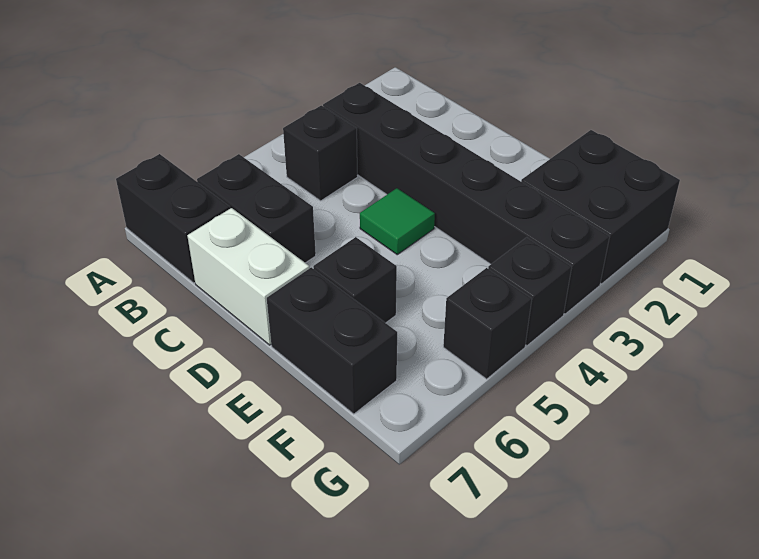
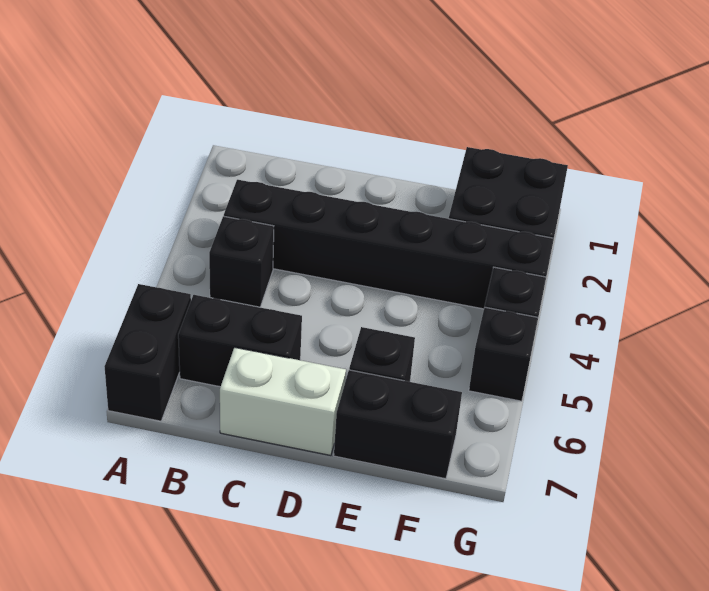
black brick A7:B7 level 1 -> black brick A6:A7 level 1
green tile D4 level 1 -> none

